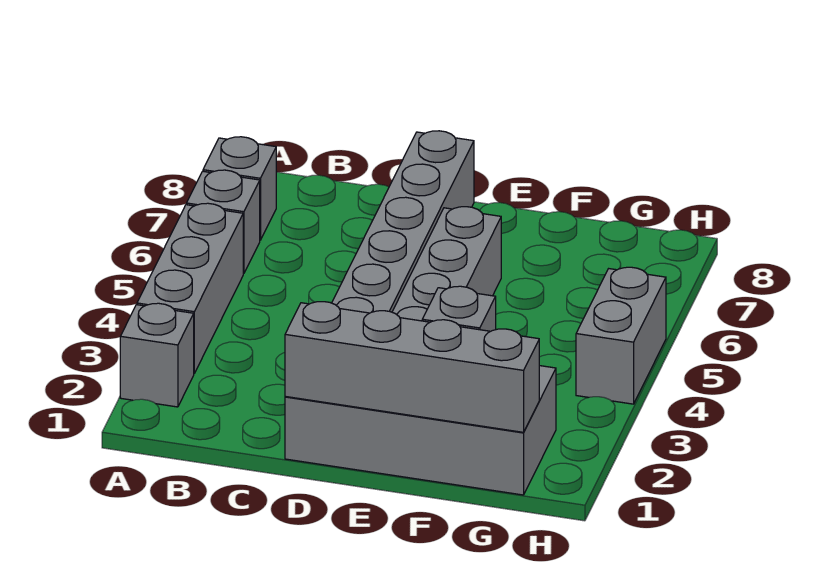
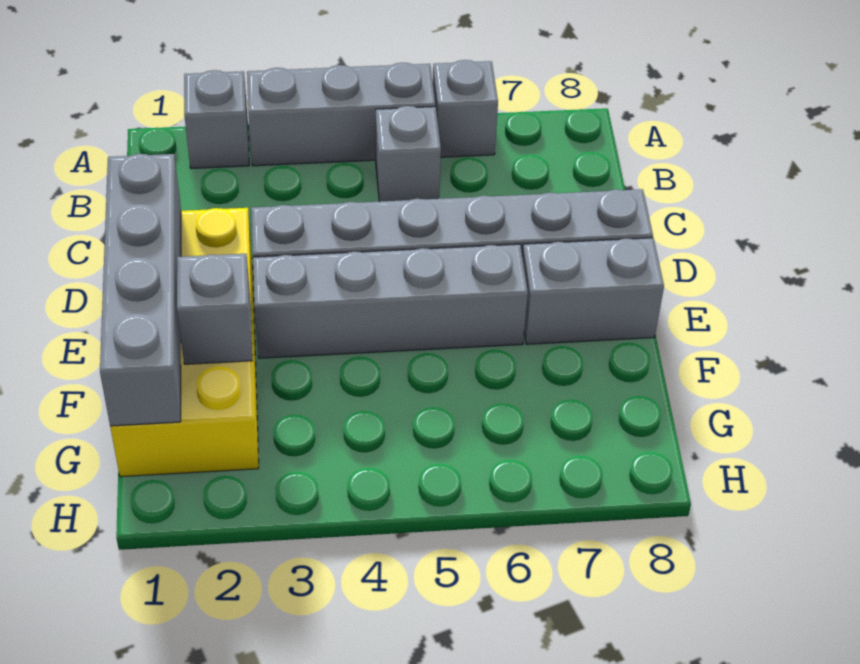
grey brick A7 level 1 -> grey brick B5 level 1
grey brick D1:G2 level 1 -> yellow brick D1:G2 level 1
grey brick H4:H5 level 1 -> grey brick E7:E8 level 1

